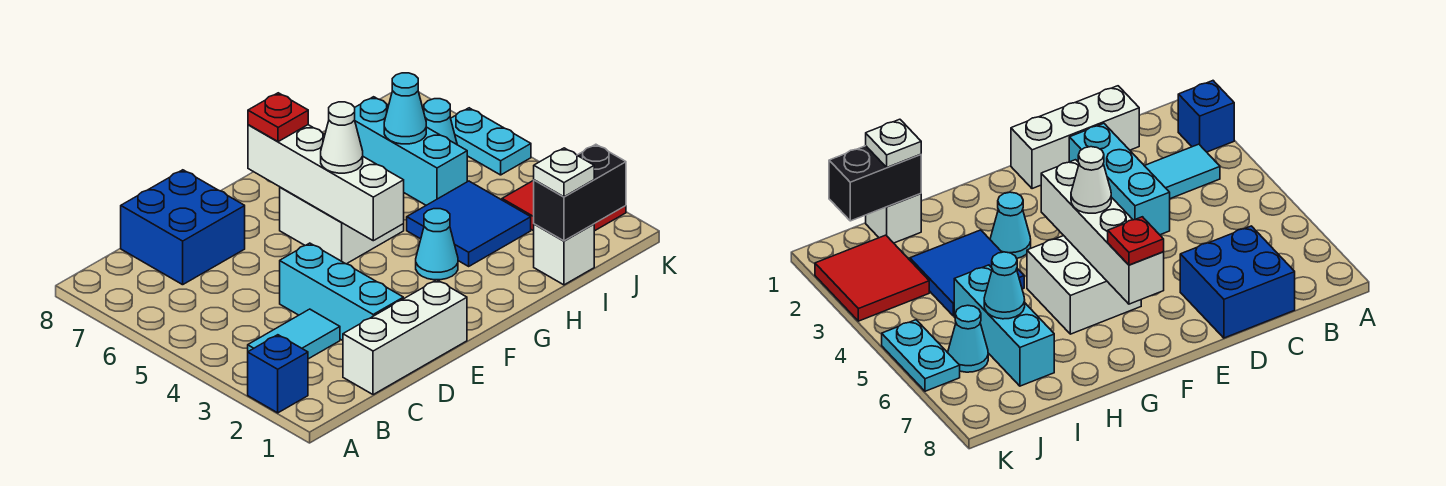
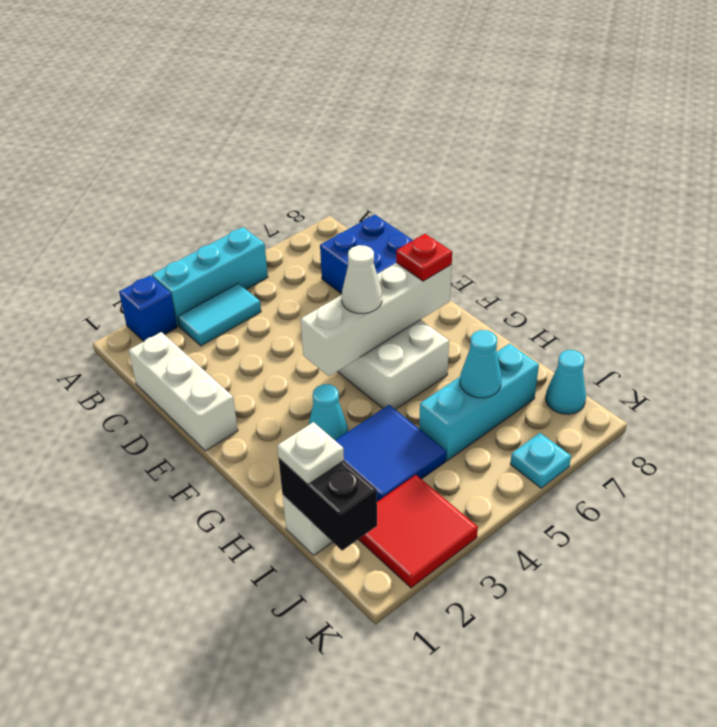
cyan tile B3:C3 level 1 -> cyan tile B3:B4 level 1
cyan brick D2:D4 level 1 -> cyan brick A3:A5 level 1
cyan cone J6 level 1 -> cyan cone J8 level 1
cyan plate K5:K6 level 1 -> cyan plate K6 level 1

